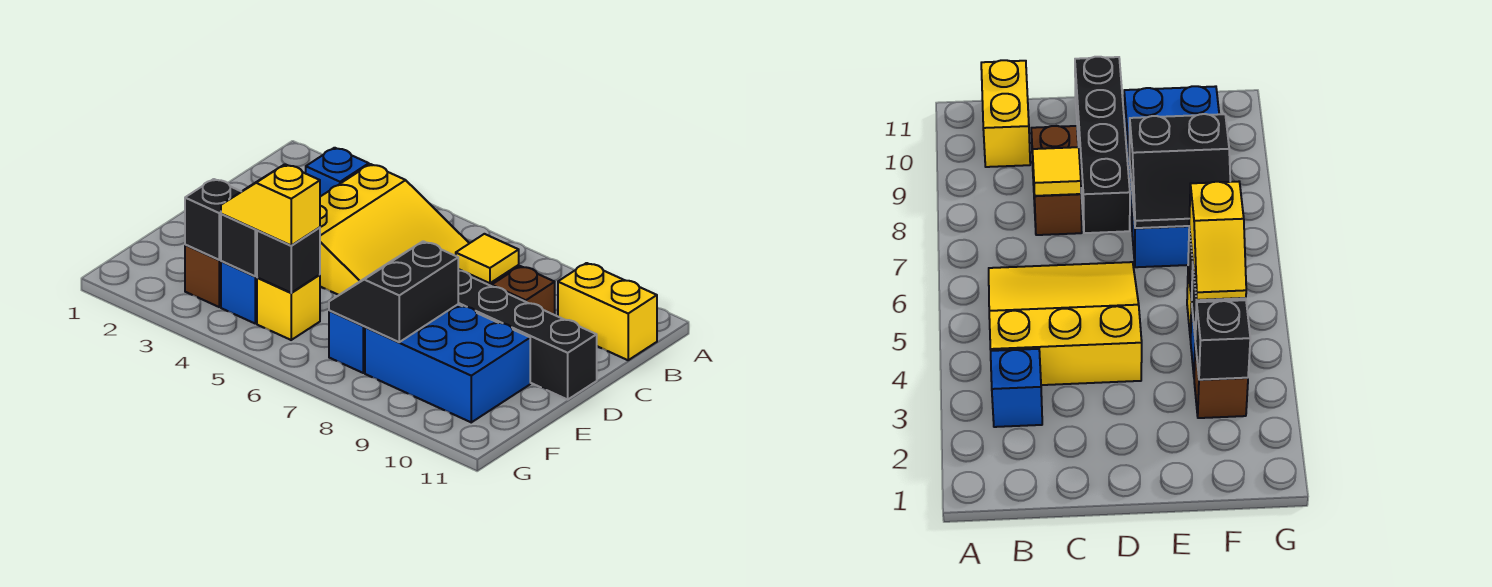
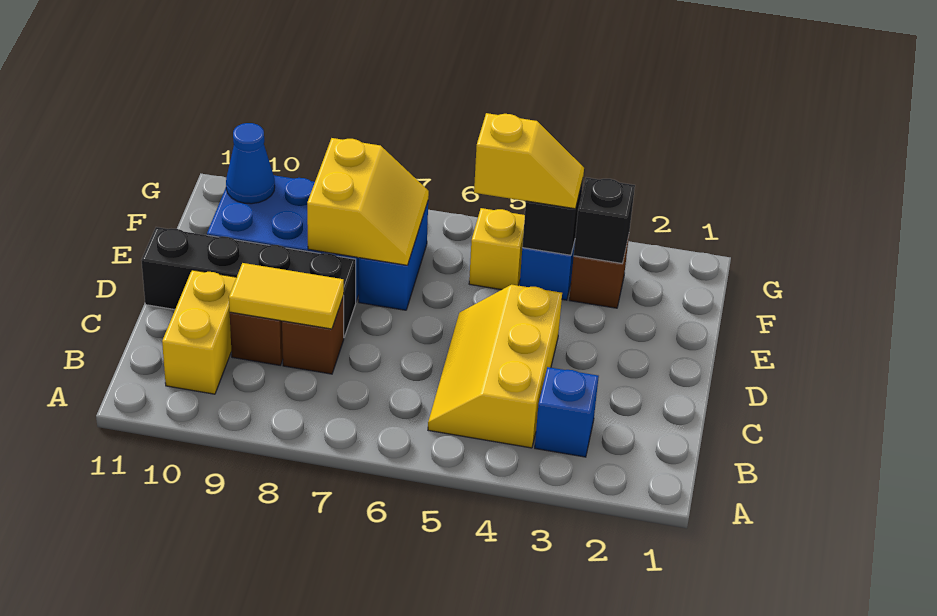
yellow slope B4:D6 level 1 top 4 -> yellow slope B4:D5 level 1 top 4
yellow brick B10:B11 level 1 -> yellow brick B10:C10 level 1
yellow tile C8 level 2 -> yellow tile C8:C9 level 2
black slope E7:F8 level 2 top 8 -> yellow slope E7:F8 level 2 top 8
black brick F5 level 2 -> none
none -> blue cone F10 level 2

